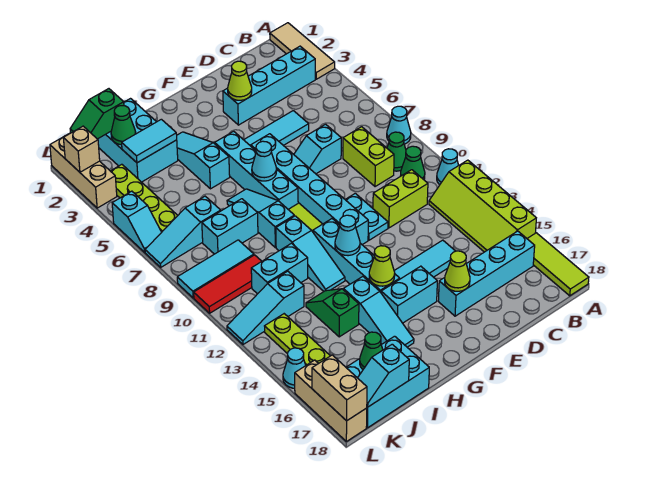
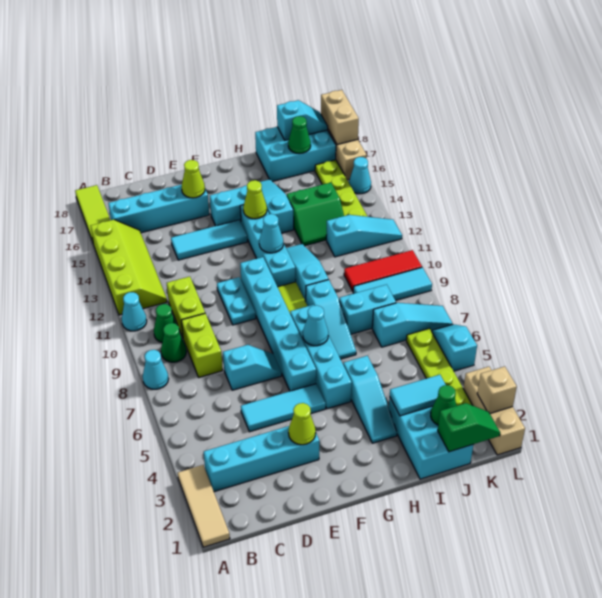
lime brick C11:D11 level 1 -> lime brick C10:C11 level 1
cyan brick I11:J11 level 1 -> none
green slope I13:I14 level 1 top 14 -> green slope I13:J14 level 1 top 14

